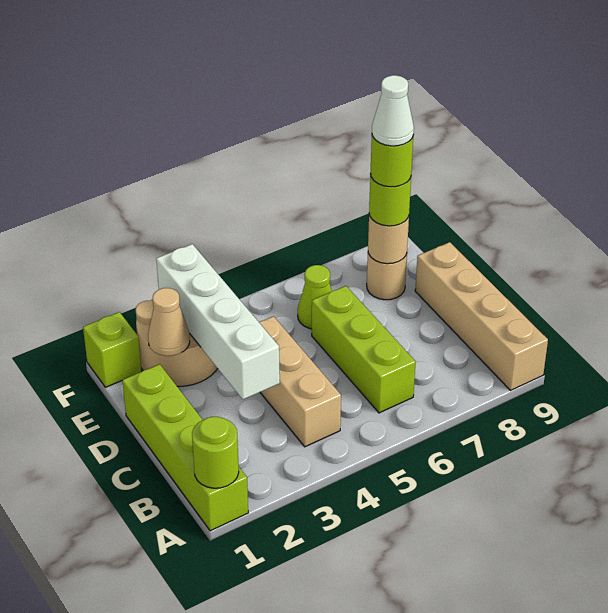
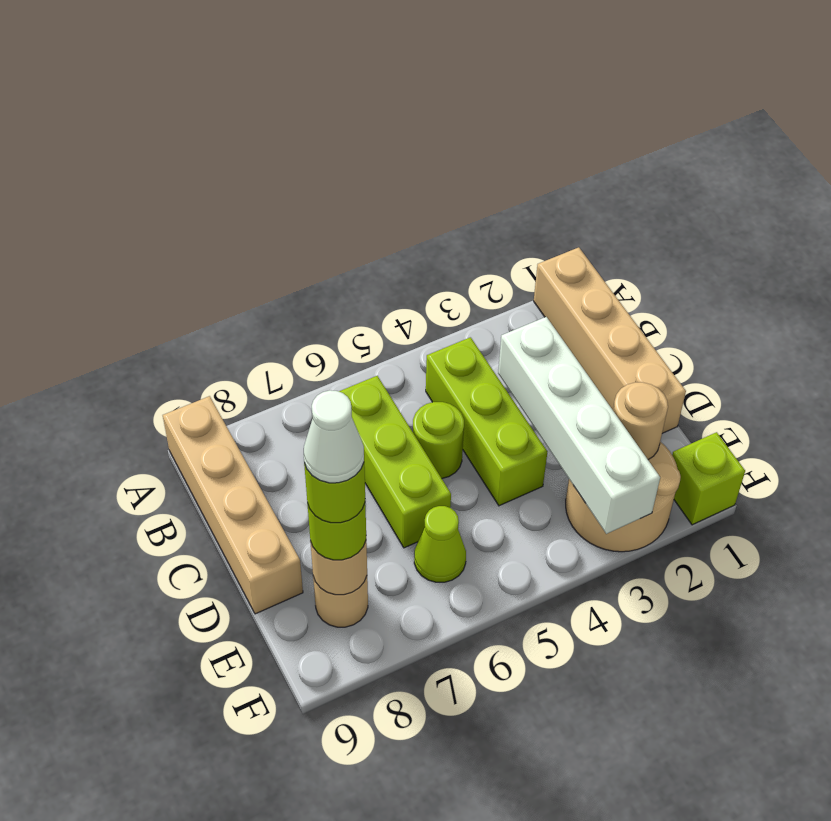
lime brick A1:D1 level 1 -> tan brick A1:D1 level 1
lime round brick A1 level 2 -> lime round brick C5 level 1
tan brick B4:D4 level 1 -> lime brick B4:D4 level 1
tan cone E2 level 2 -> tan round brick E2 level 2

